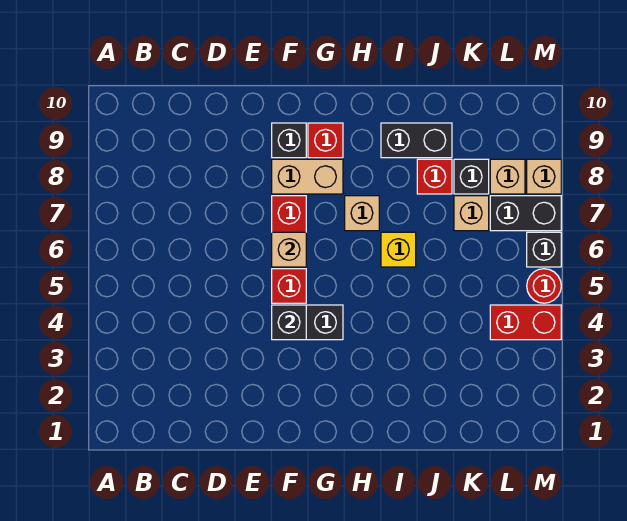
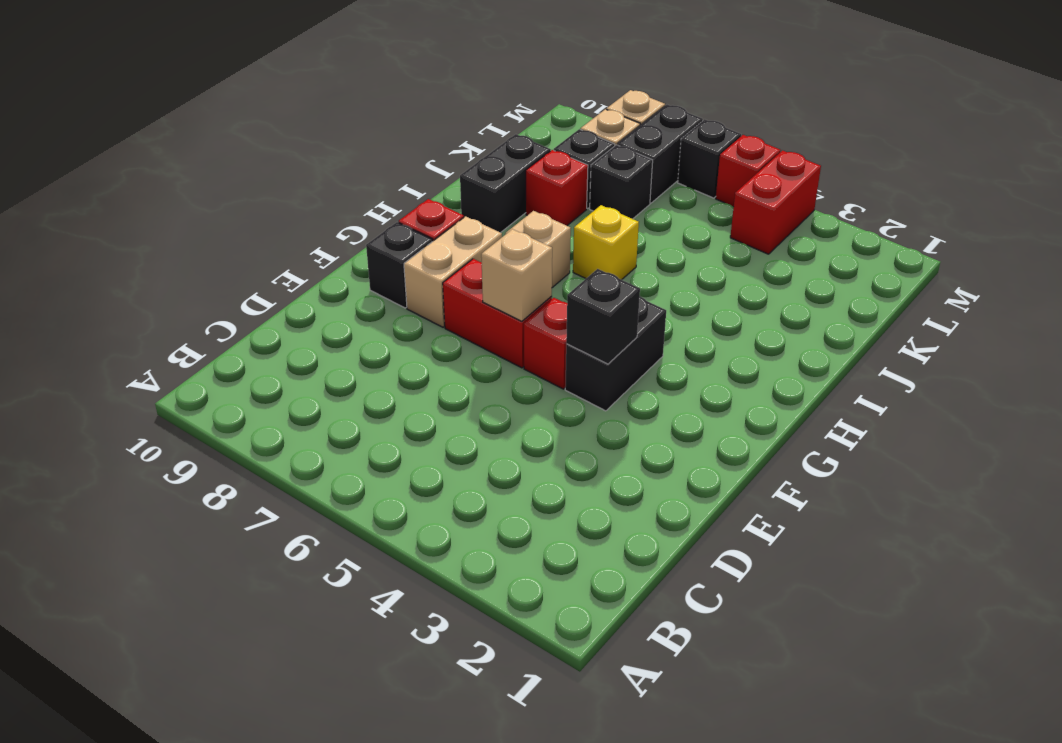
tan brick K7 level 1 -> black brick K7 level 1
red round brick M5 level 1 -> red brick M5 level 1

